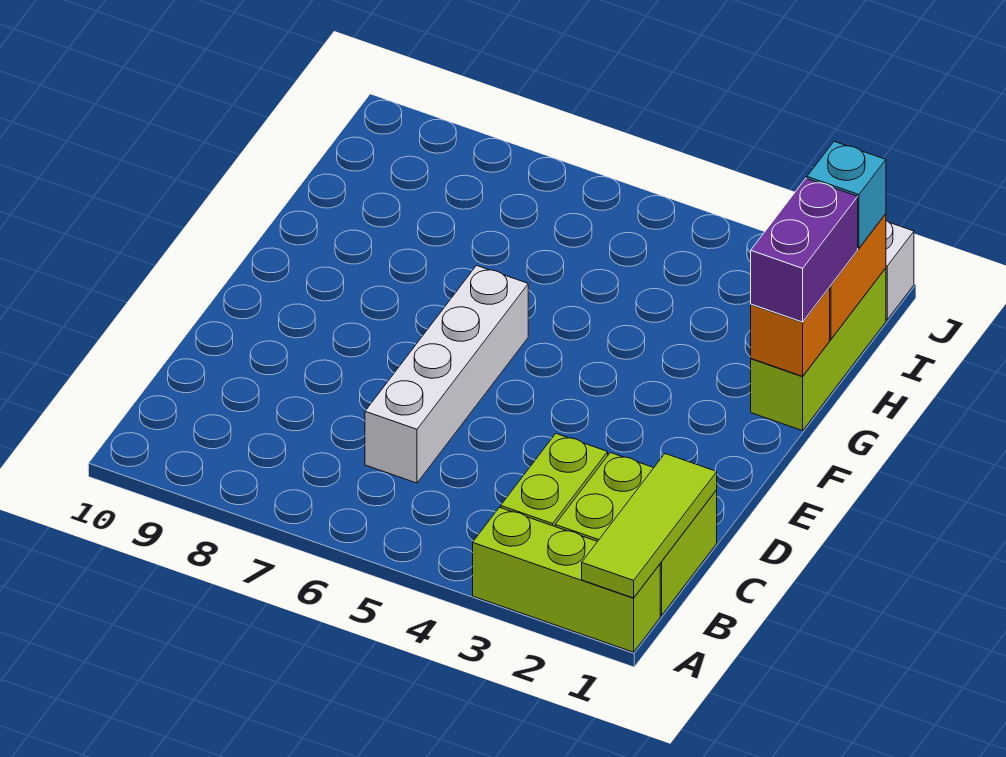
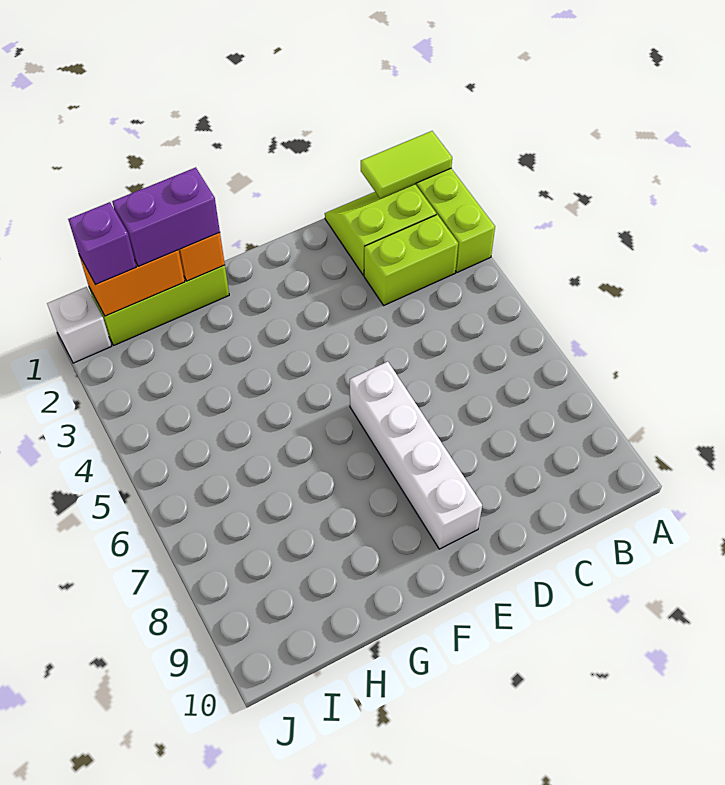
lime tile A1:C1 level 2 -> lime tile A1:B1 level 2
lime brick B1:C2 level 1 -> lime slope B1:C2 level 1 top 2
white brick C6:F6 level 1 -> white brick E6:E9 level 1
cyan brick I1 level 3 -> purple brick I1 level 3

